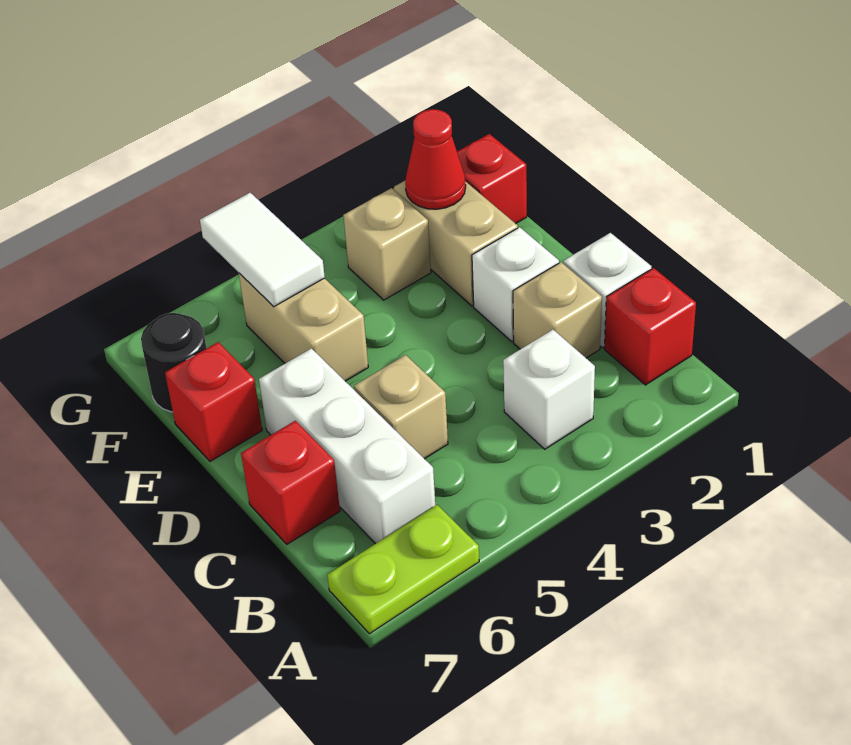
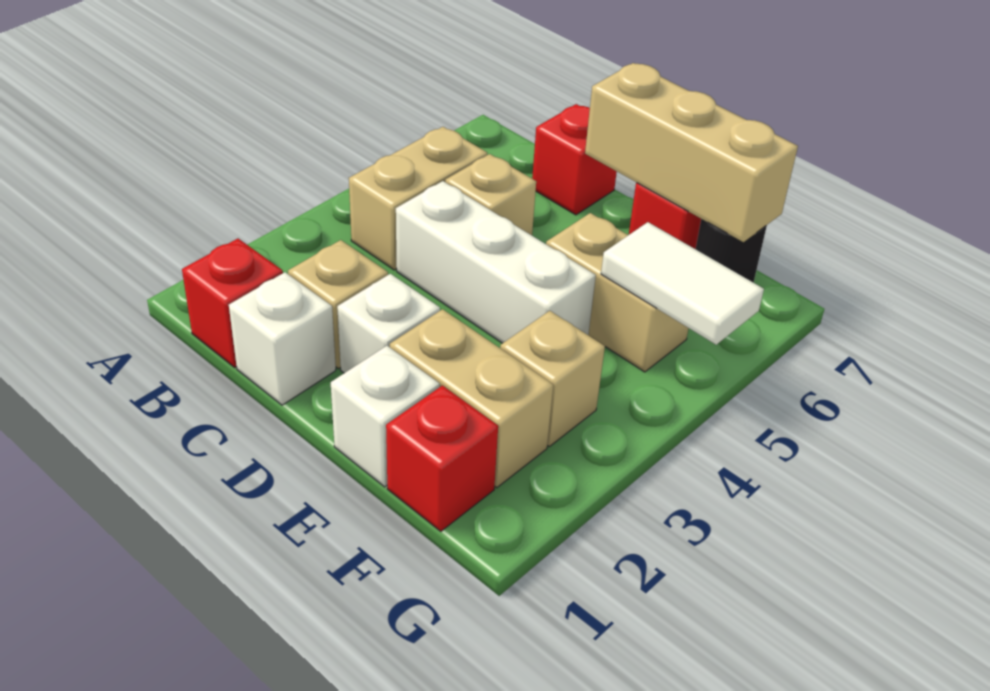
lime plate A6:A7 level 1 -> none
white brick B3 level 1 -> white brick E1 level 1
none -> tan brick B4:B5 level 1
white brick B6:D6 level 1 -> white brick C4:E4 level 1
none -> tan brick D7:F7 level 2
red cone F2 level 2 -> none

